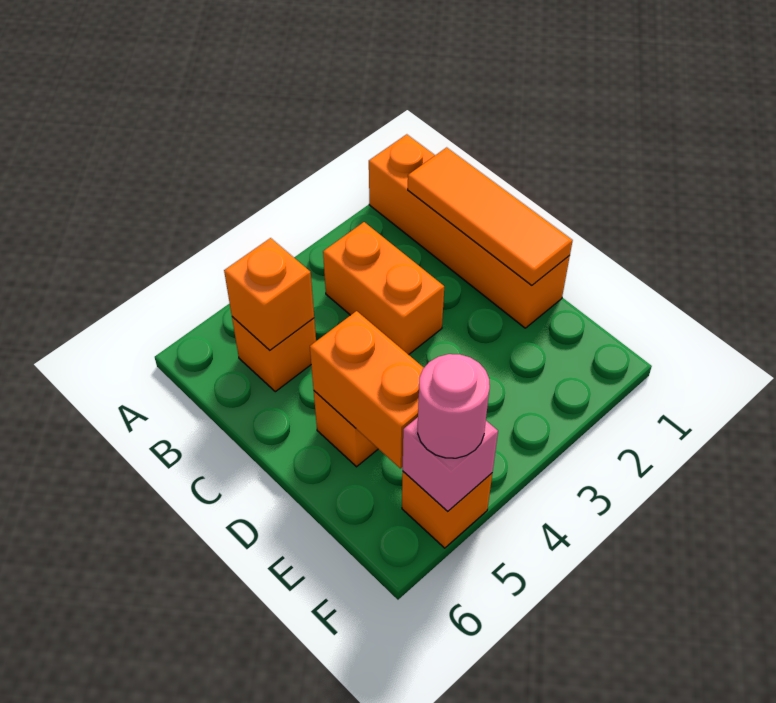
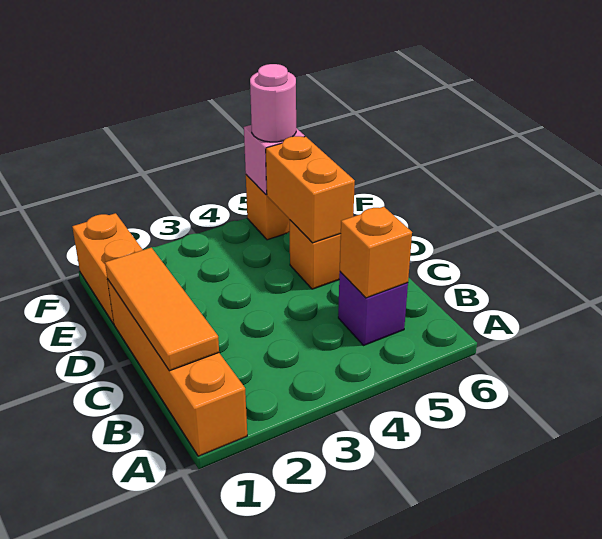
orange brick B3:C3 level 1 -> orange brick E1:F1 level 1
orange brick B5 level 1 -> purple brick B5 level 1

